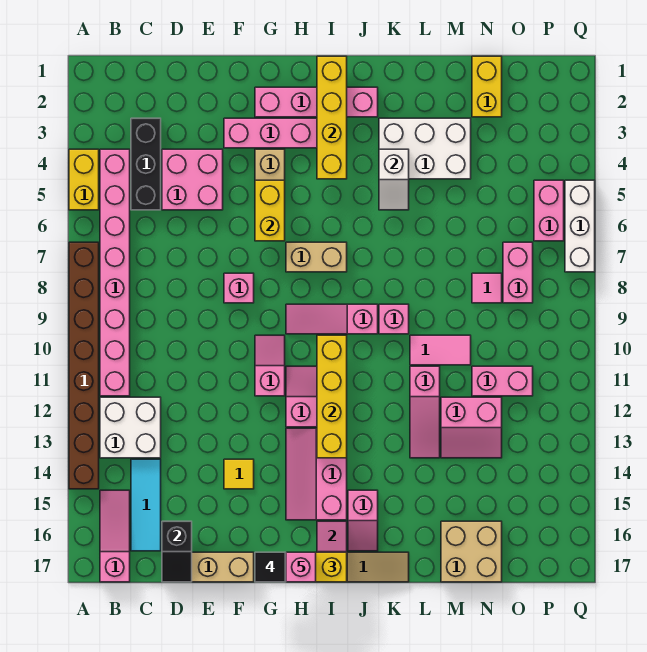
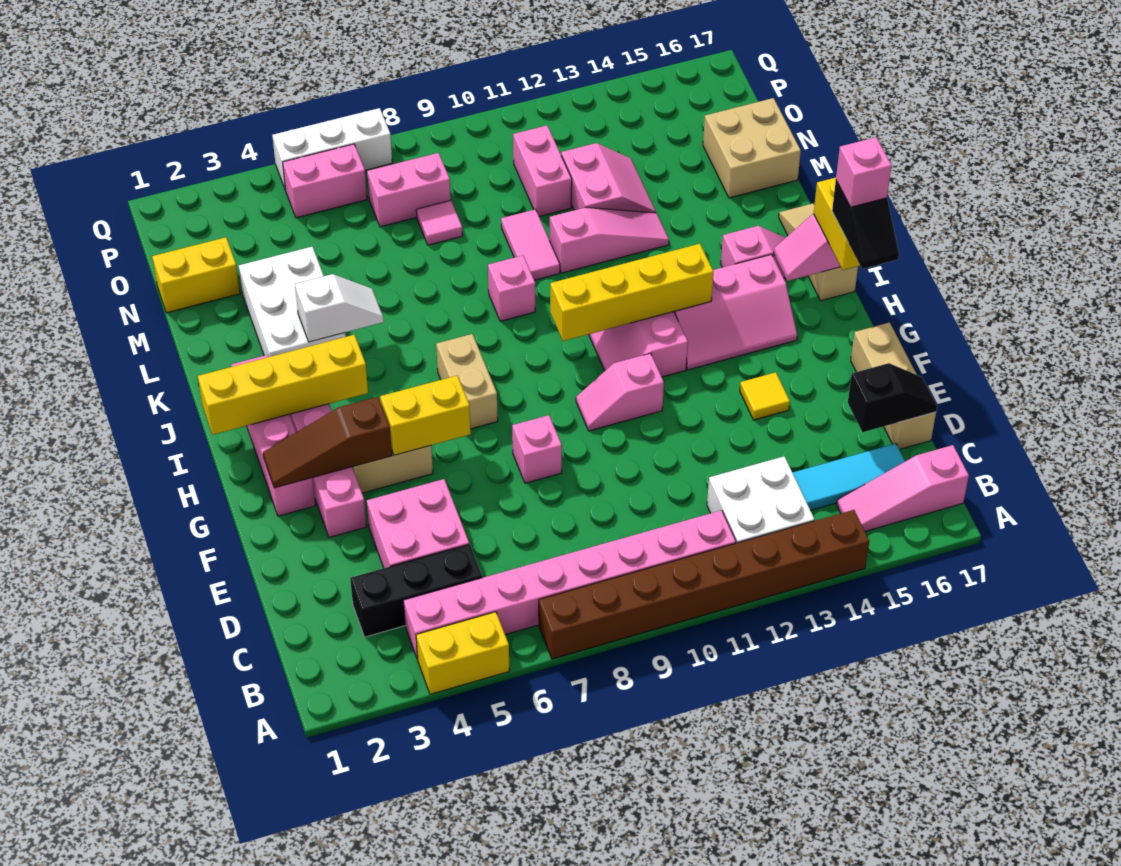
none -> brown slope G2:G4 level 2 top 4
pink slope H9:J9 level 1 top J -> none

